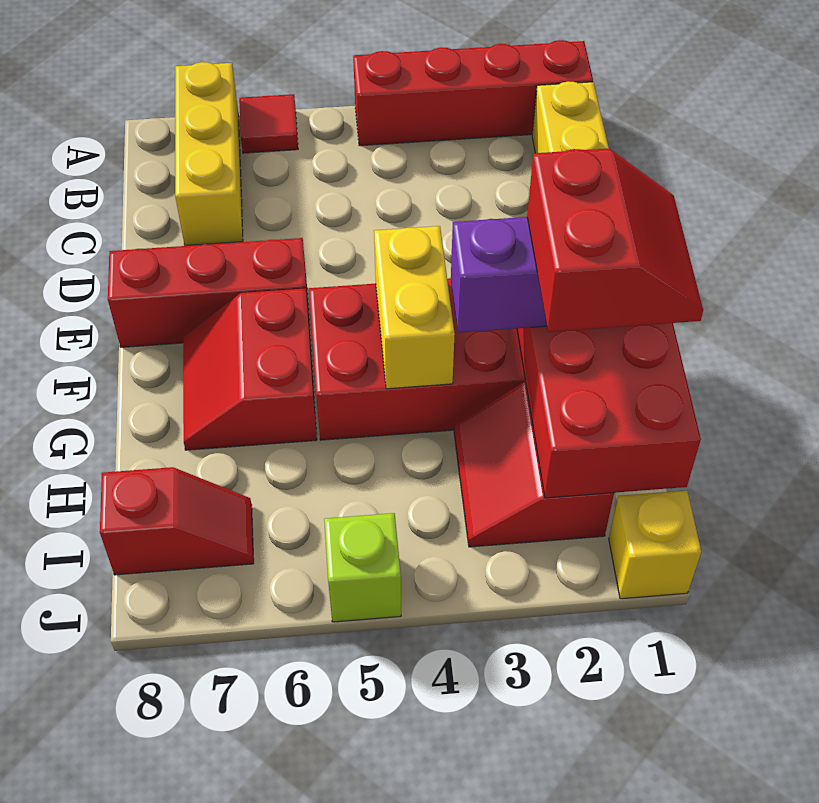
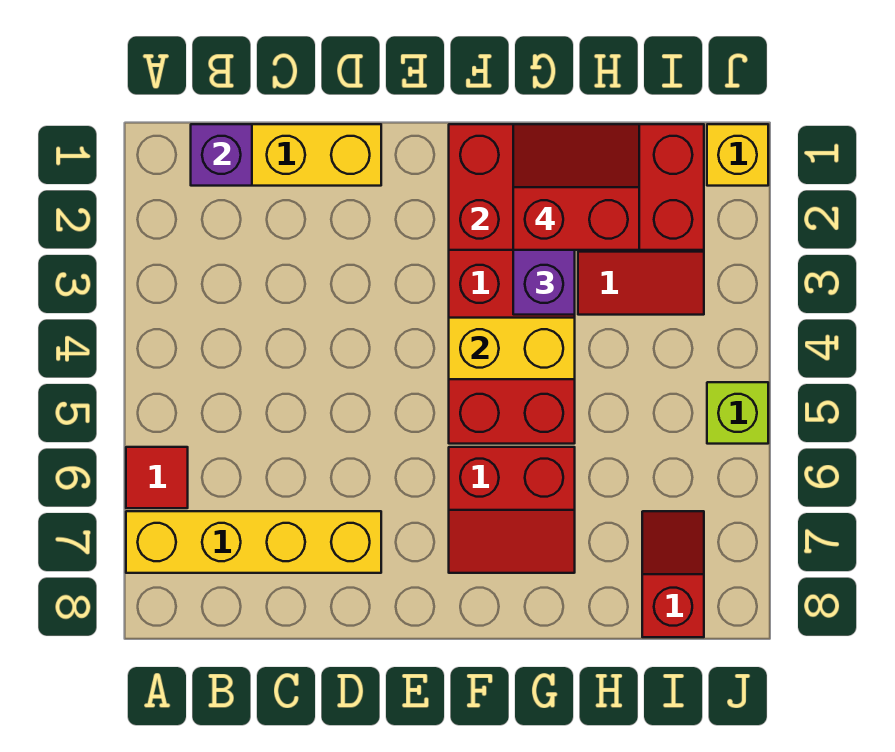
red brick A1:A4 level 1 -> none
yellow brick A7:C7 level 1 -> yellow brick A7:D7 level 1
none -> purple brick B1 level 2
red brick E6:E8 level 1 -> none

